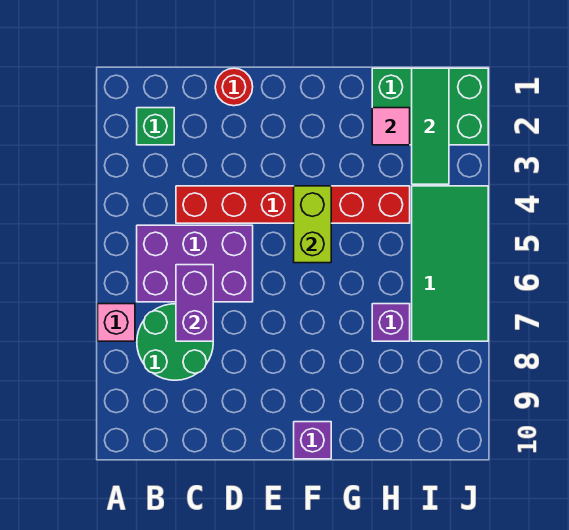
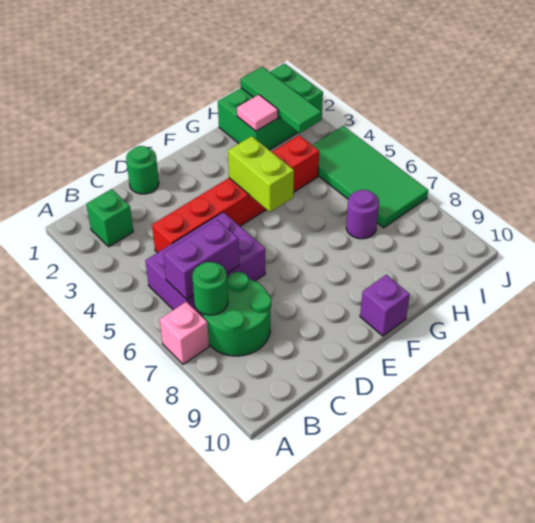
none -> green round brick B7 level 2
purple brick C6:C7 level 2 -> purple brick B6:C6 level 2
red round brick D1 level 1 -> green round brick D1 level 1
purple brick H7 level 1 -> purple round brick H7 level 1

